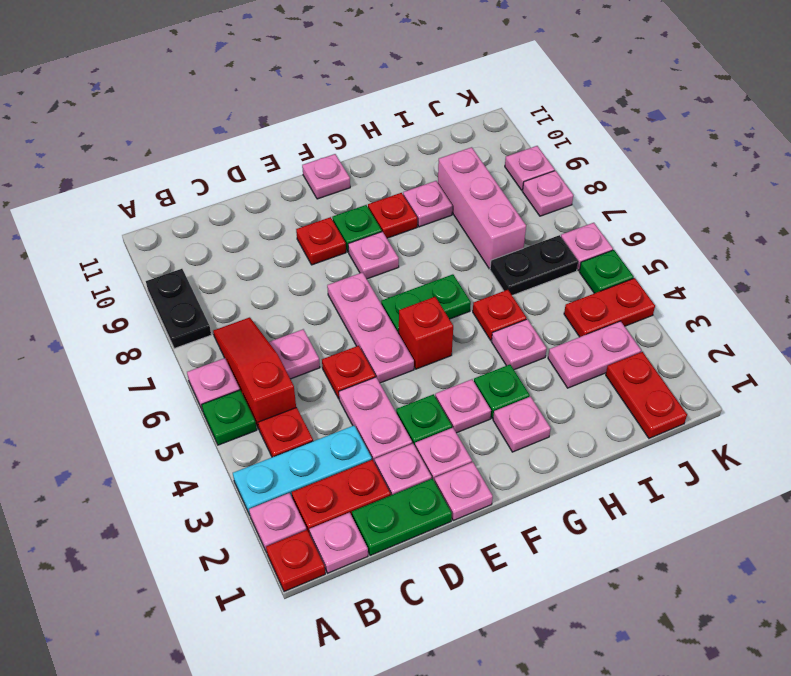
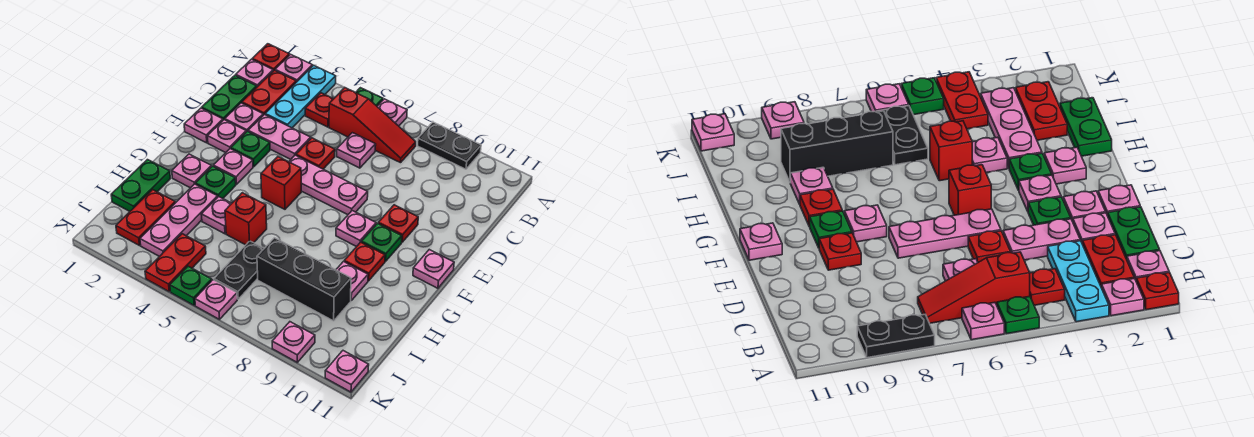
green plate F6:G6 level 1 -> green plate H1:I1 level 1
red plate H5 level 1 -> red brick H5 level 1
pink plate I3:J3 level 1 -> pink plate H3:J3 level 1
pink brick I7:I9 level 1 -> black brick I7:I9 level 1
red plate J1:J2 level 1 -> red plate I2:J2 level 1
pink plate K8 level 1 -> pink plate K11 level 1

